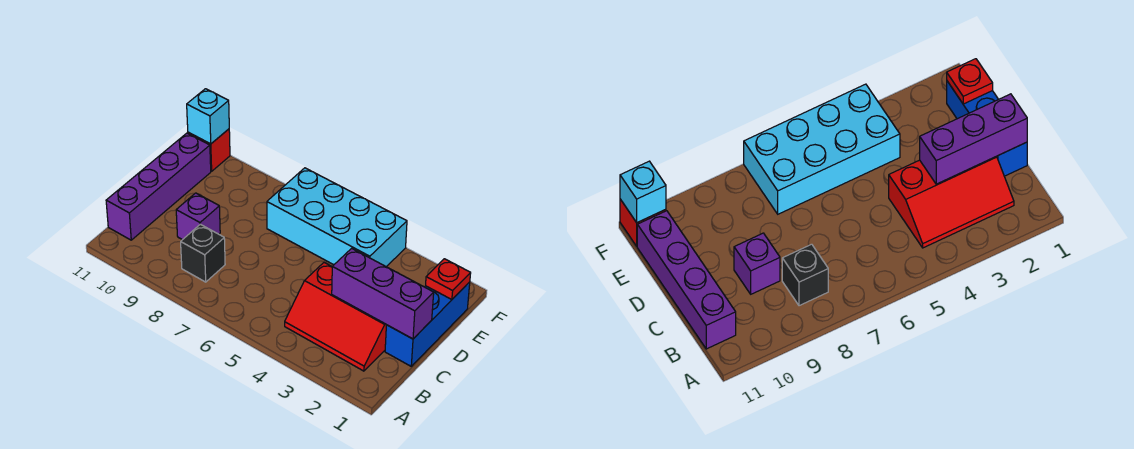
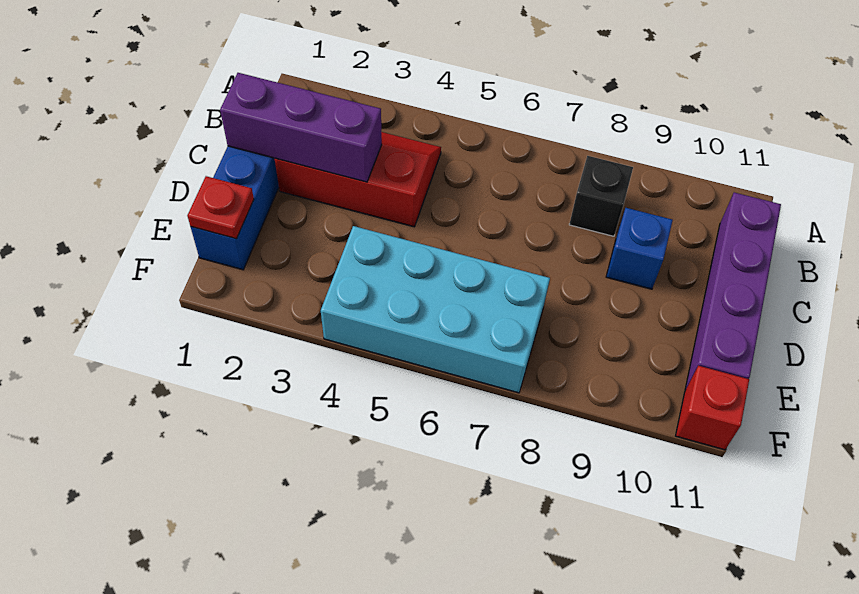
purple brick C9 level 1 -> blue brick C9 level 1
cyan brick F11 level 2 -> none

